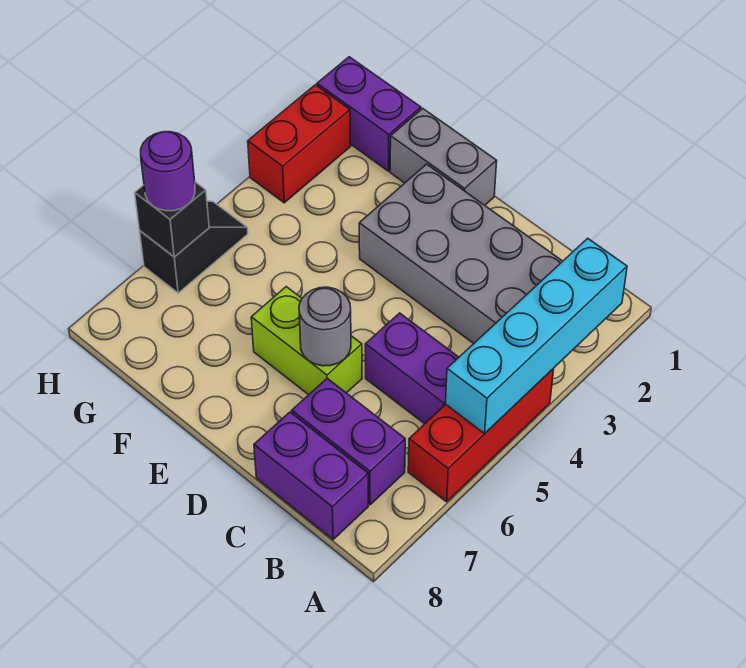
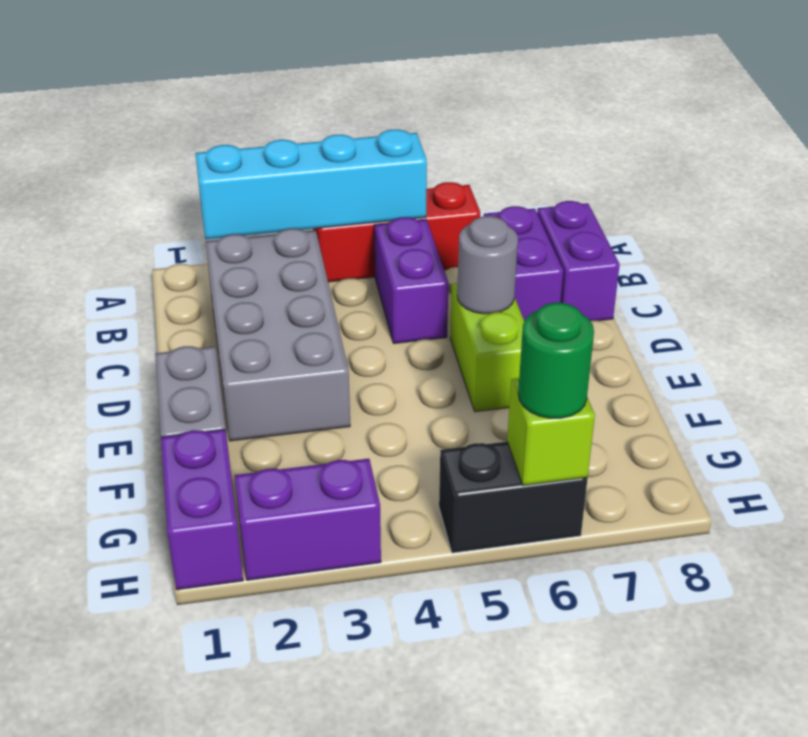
red brick H2:H3 level 1 -> purple brick H2:H3 level 1
black slope H5:H6 level 1 top 6 -> black brick H5:H6 level 1
black brick H6 level 2 -> lime brick H6 level 2
purple round brick H6 level 3 -> green round brick H6 level 3

